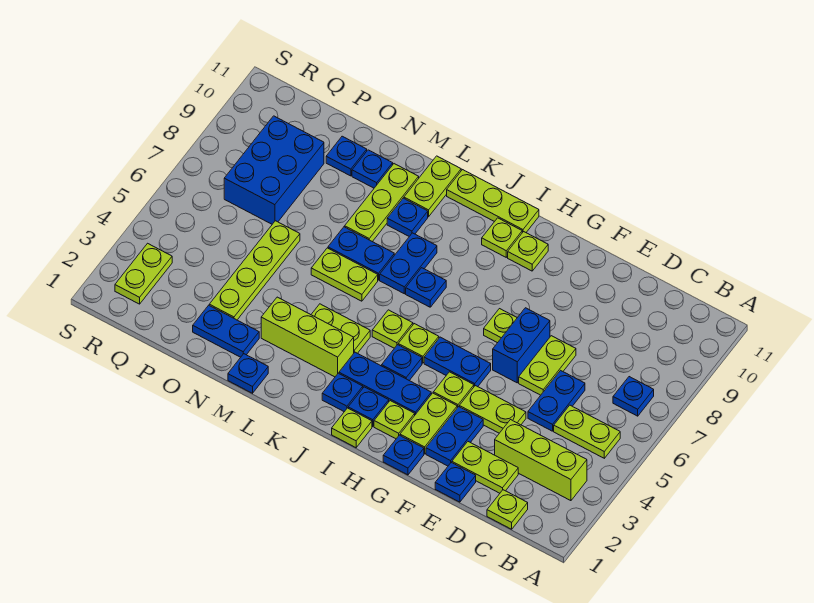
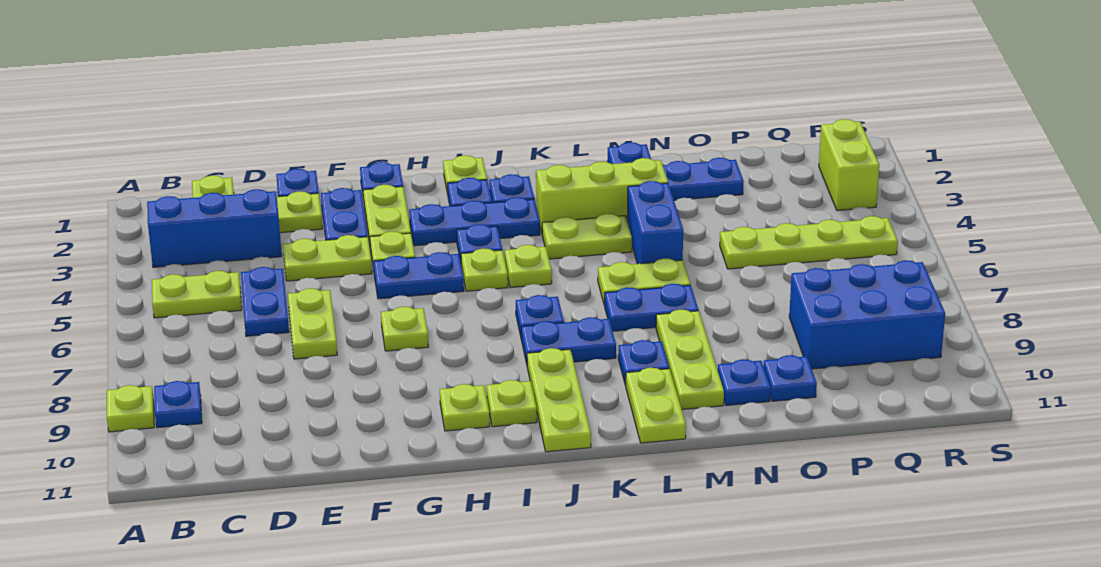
lime brick B3:D3 level 1 -> blue brick B3:D3 level 1
blue plate B7 level 1 -> blue plate B9 level 1
blue brick F6:F7 level 1 -> blue brick M4:M5 level 1
lime plate H2 level 1 -> lime plate A9 level 1
lime plate I11:K11 level 1 -> lime plate J9:J11 level 1
blue plate K7:K8 level 1 -> blue plate J8:K8 level 1
lime plate O3:O6 level 1 -> lime plate O5:R5 level 1
blue brick P7:Q9 level 1 -> blue brick P8:R9 level 1
lime plate R2:R3 level 1 -> lime brick R2:R3 level 1

